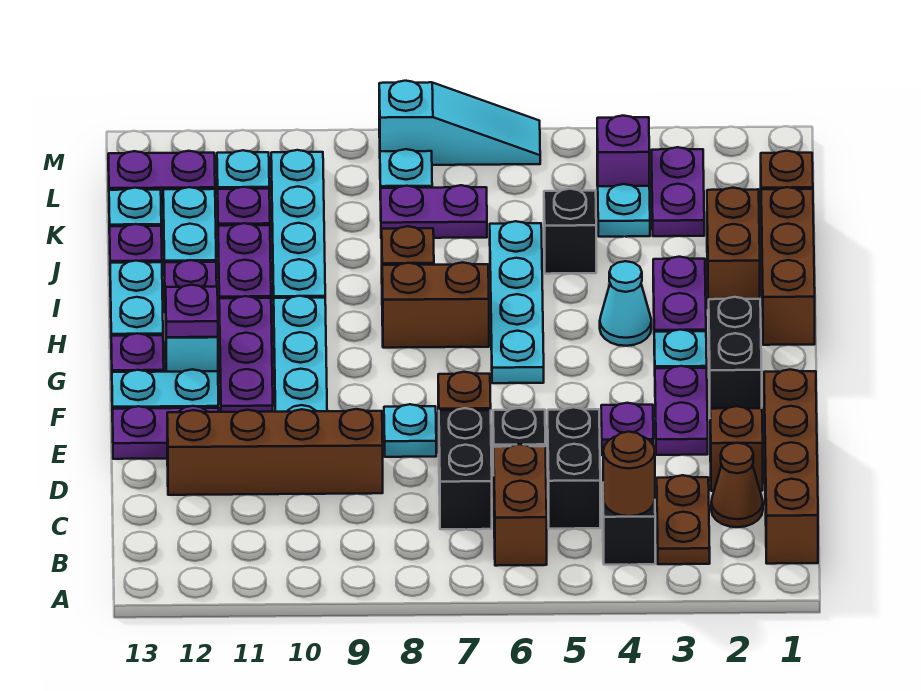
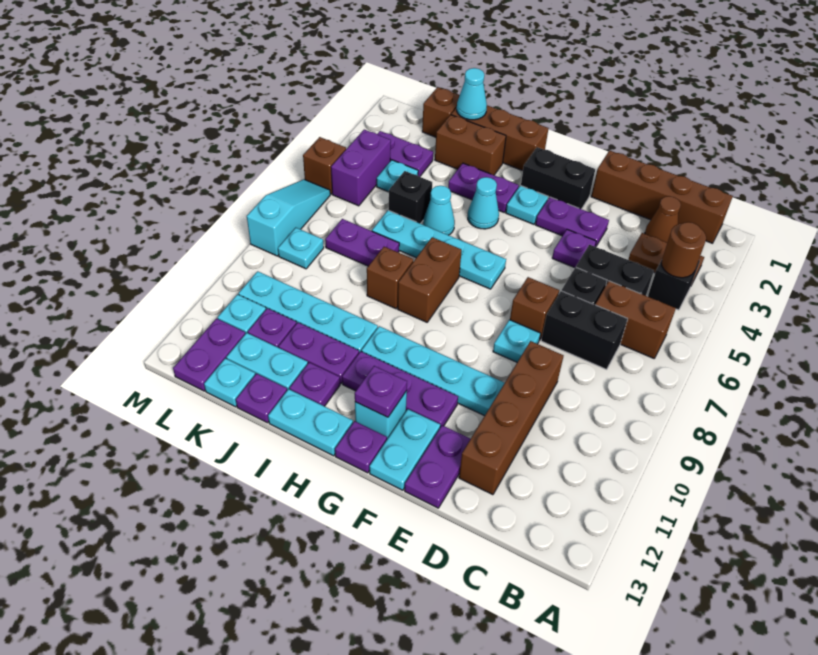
brown brick D2 level 1 -> brown brick M5 level 1
none -> cyan cone I5 level 1
none -> cyan cone J1 level 2
purple plate K7:K8 level 1 -> purple plate J7:K7 level 1
purple brick L4 level 1 -> purple brick L4:L5 level 1

